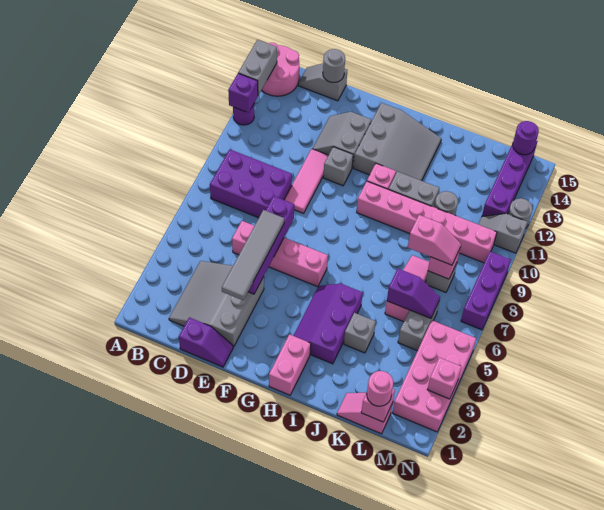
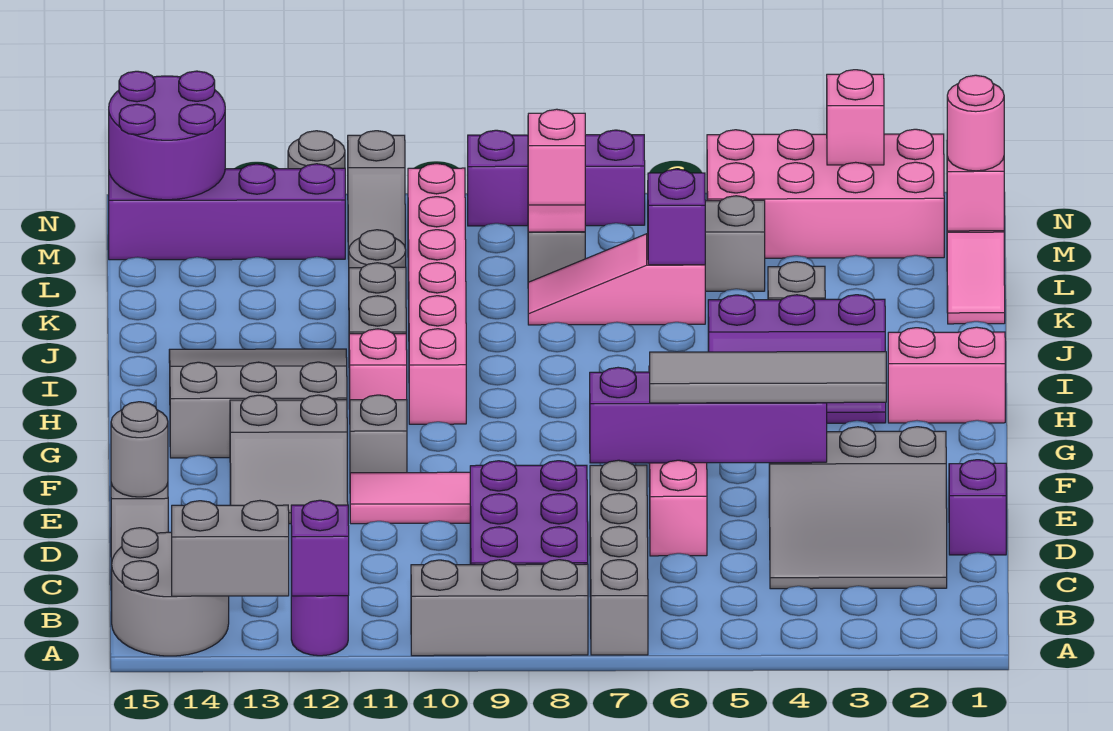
none -> grey brick A7:D7 level 1
none -> grey brick A8:A10 level 1
pink round brick A14:B15 level 1 -> grey round brick A14:B15 level 1
purple round brick M15 level 2 -> purple round brick M14:N15 level 2

